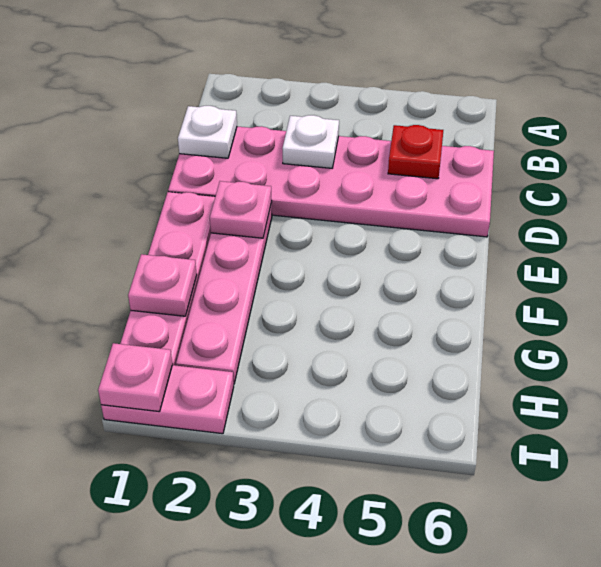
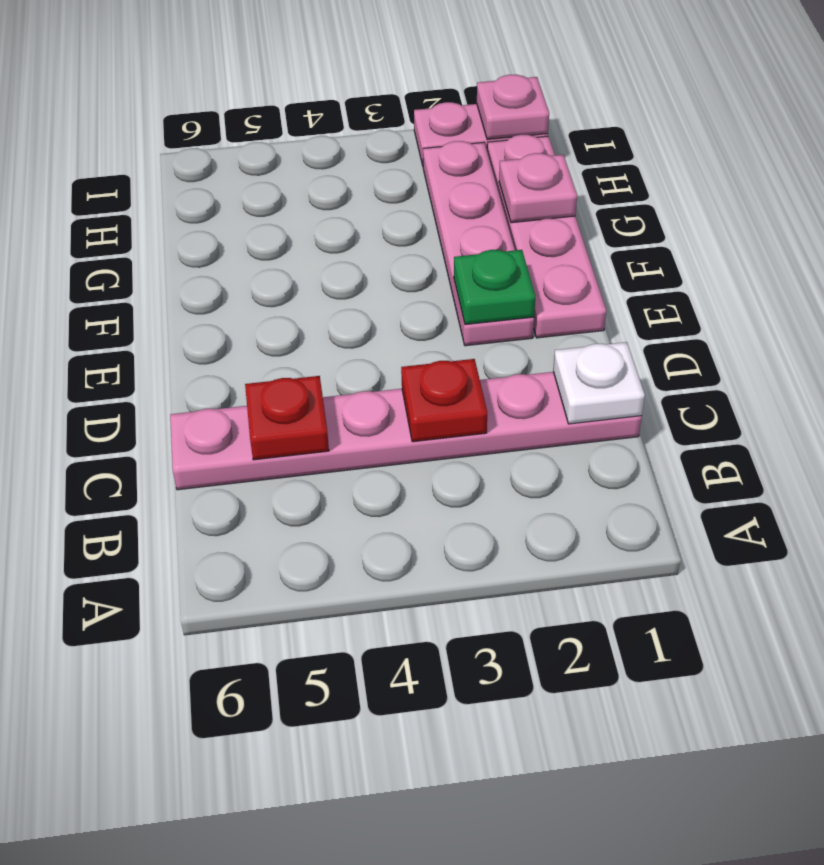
pink plate C1:D6 level 1 -> pink plate C1:C6 level 1
white plate C3 level 2 -> red plate C3 level 2
pink plate E2 level 2 -> green plate E2 level 2

